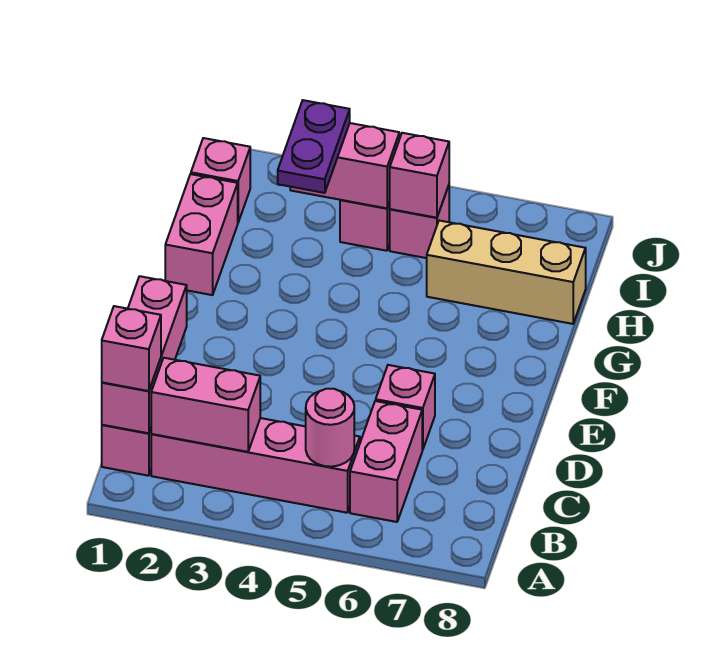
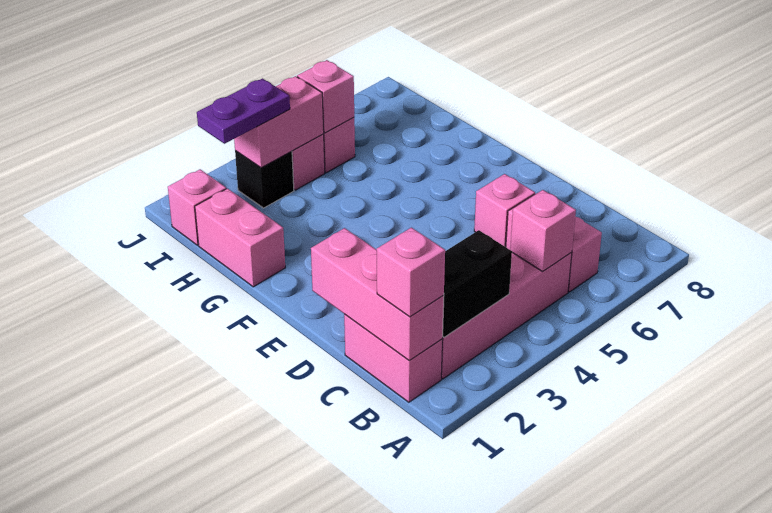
pink brick B2:B3 level 2 -> black brick B2:B3 level 2
pink round brick B5 level 2 -> pink brick B5 level 2
purple plate H3:I3 level 3 -> purple plate I2:I3 level 3
tan brick H6:H8 level 1 -> none
none -> black brick I3 level 1

